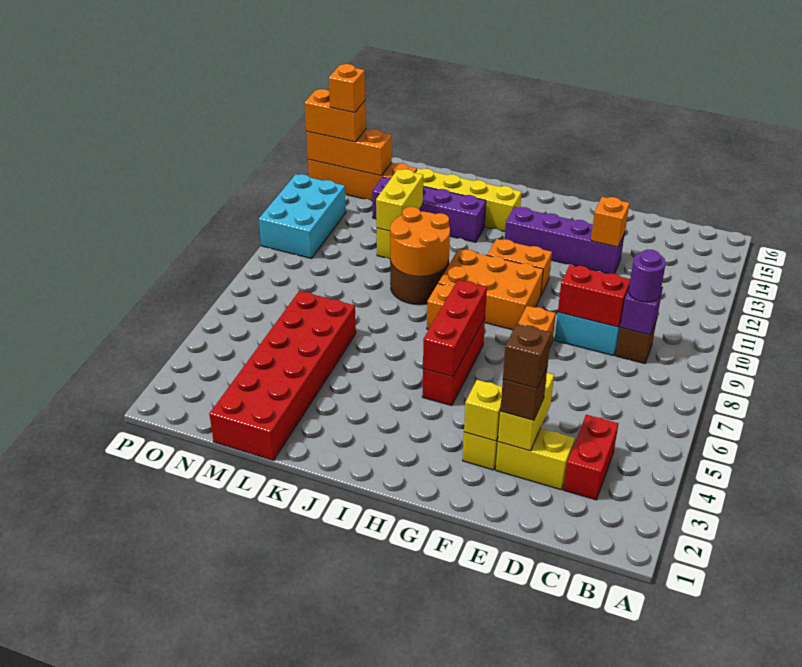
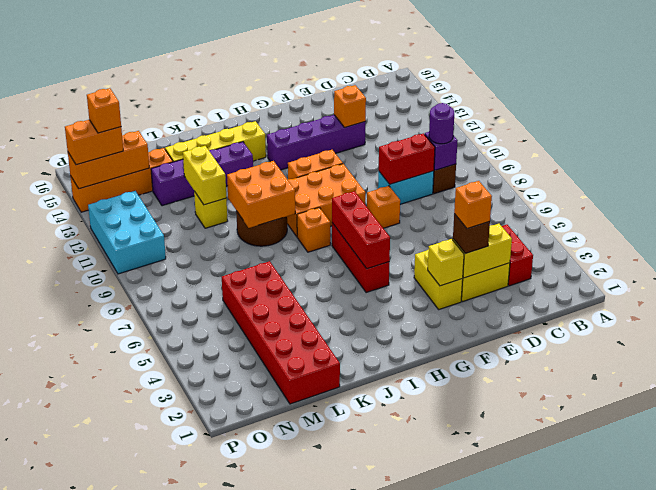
yellow brick E3:E4 level 2 -> yellow brick D3:E3 level 2
brown brick E3 level 4 -> orange brick E3 level 4
orange round brick J9:K10 level 2 -> orange brick J9:K10 level 2

